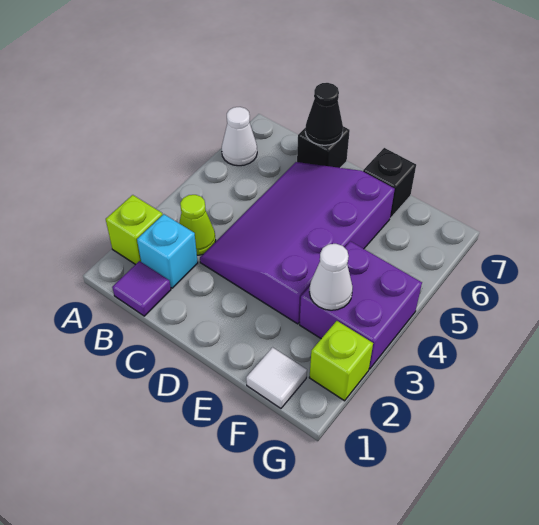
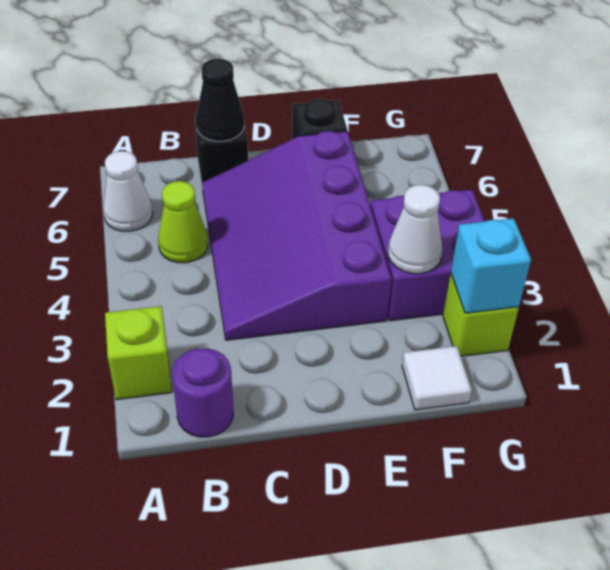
purple tile B1 level 1 -> purple round brick B1 level 1
cyan brick B2 level 1 -> cyan brick G2 level 2
lime cone B3 level 1 -> lime cone B5 level 1

